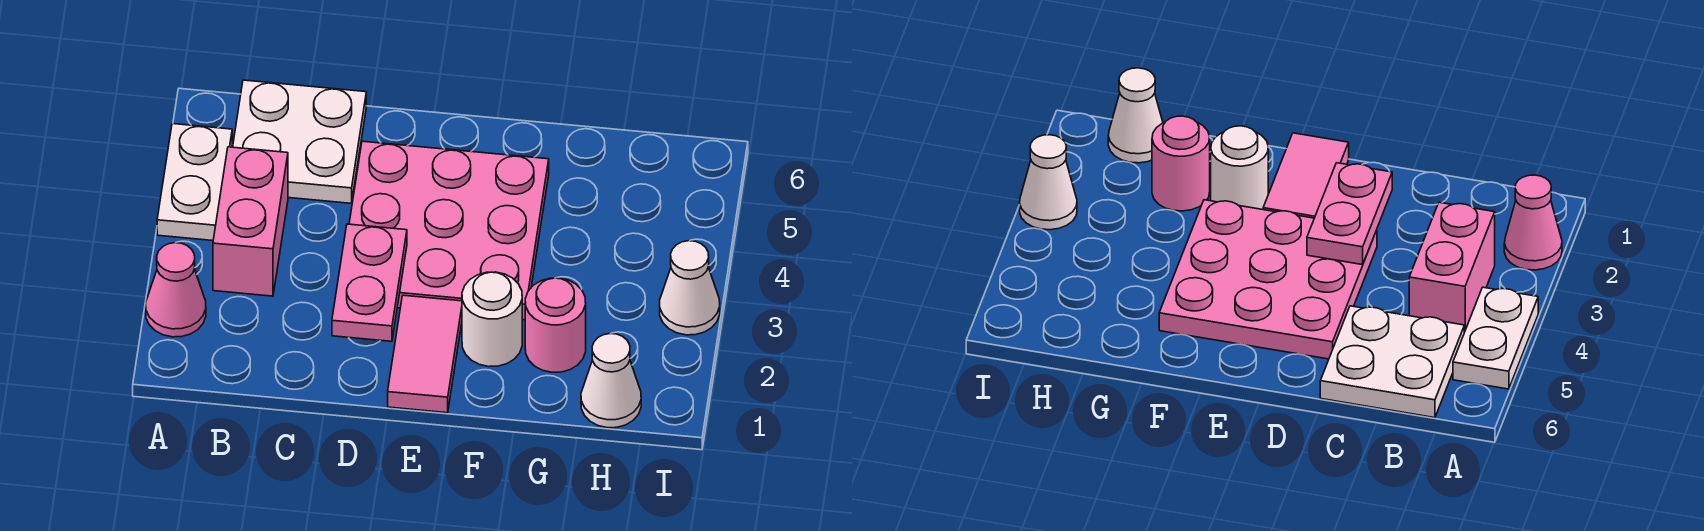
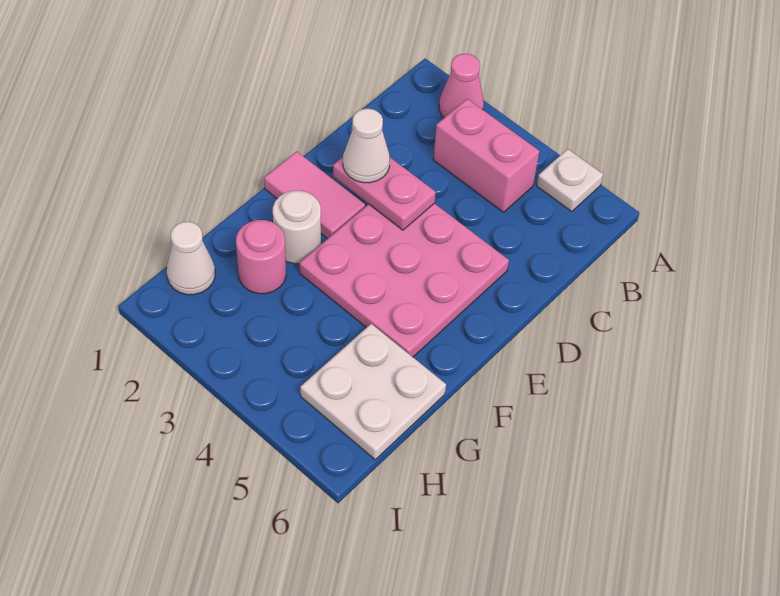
white plate A4:A5 level 1 -> white plate A5 level 1
white plate B5:C6 level 1 -> white plate G5:H6 level 1
white cone I3 level 1 -> white cone D2 level 3

